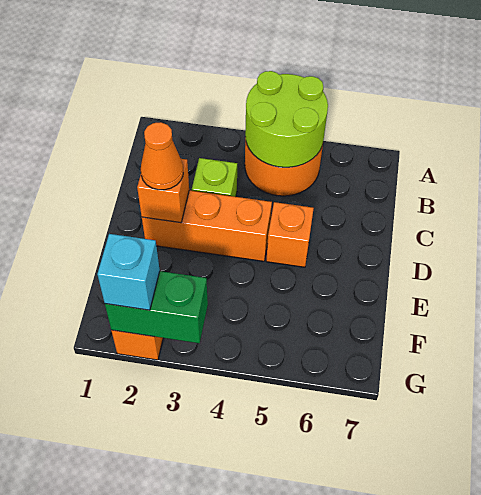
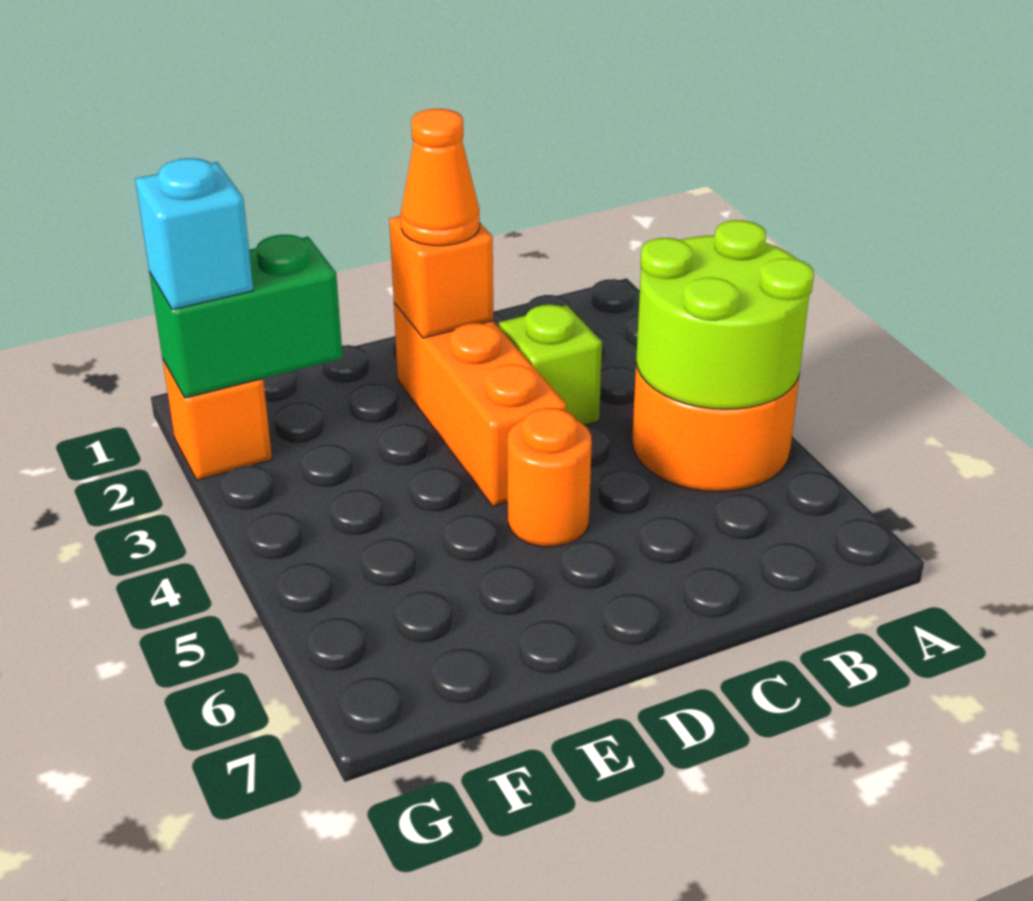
orange brick D5 level 1 -> orange round brick D5 level 1
green brick G2:G3 level 2 -> green brick F2:G2 level 2

